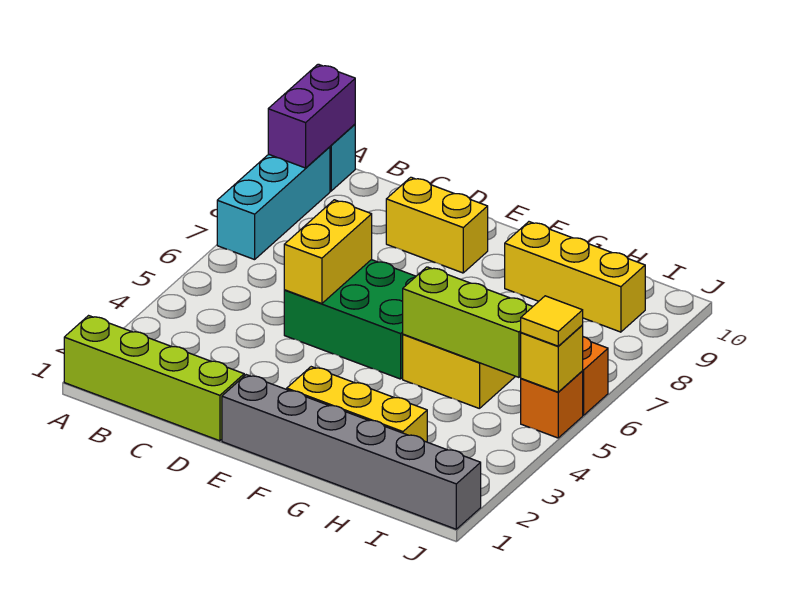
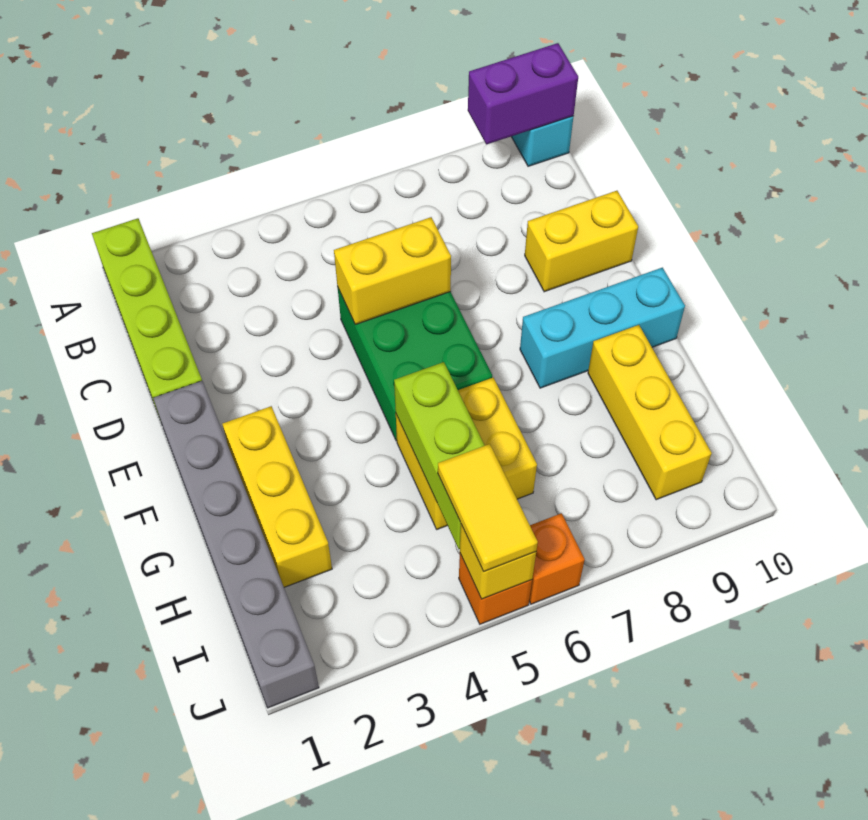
cyan brick A7:A9 level 1 -> cyan brick F8:F10 level 1
yellow brick D9:E9 level 1 -> yellow brick D9:D10 level 1
yellow tile J5 level 3 -> yellow tile I5:J5 level 3

